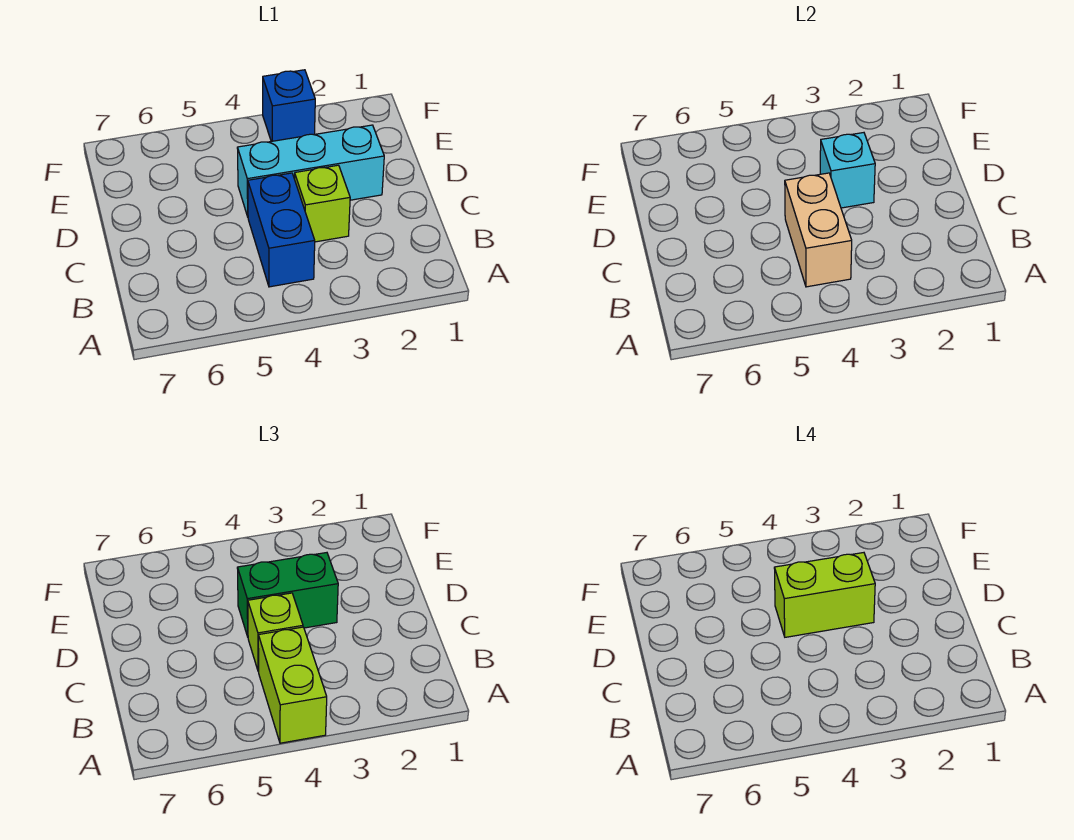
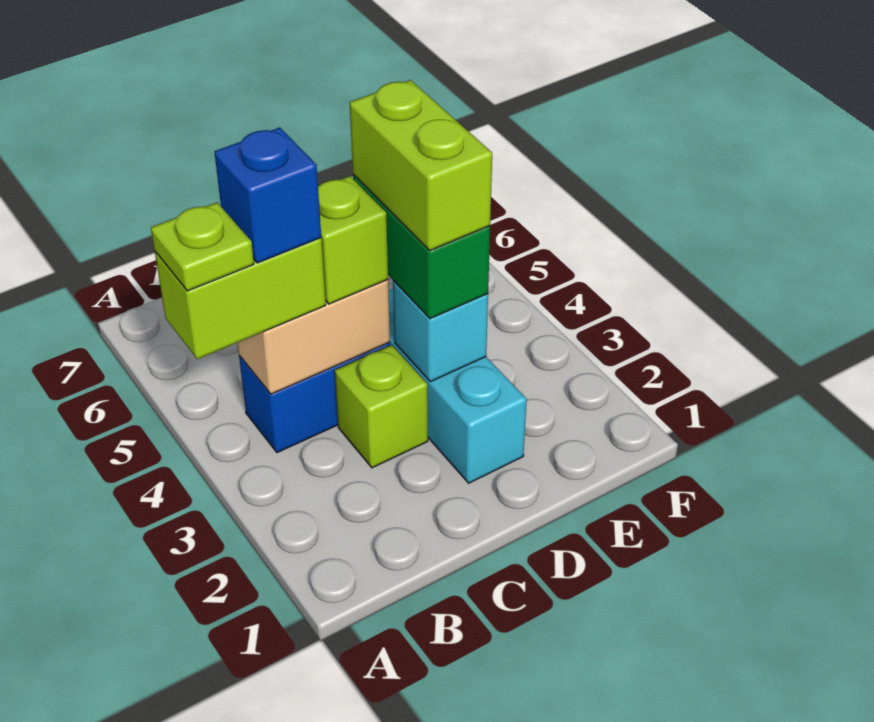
none -> lime plate A4 level 4
blue brick F3 level 1 -> blue brick B4 level 4

